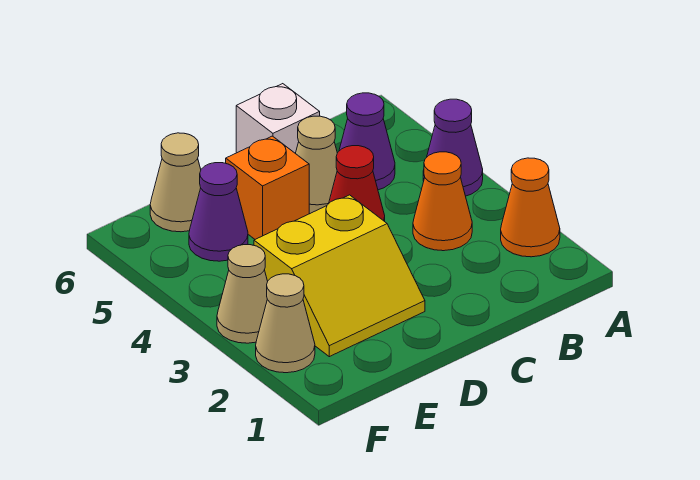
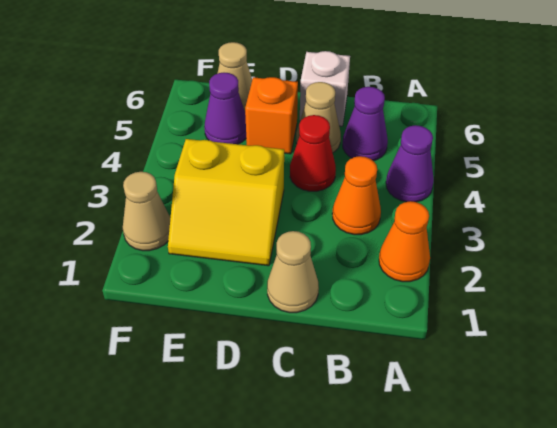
tan cone F3 level 1 -> tan cone C1 level 1

